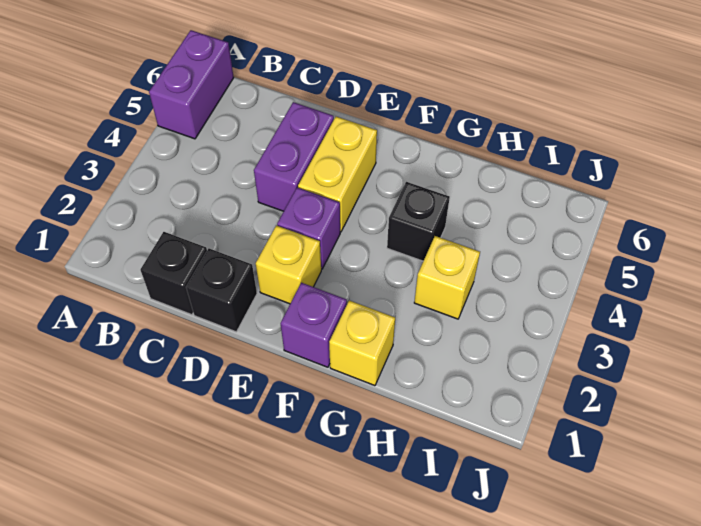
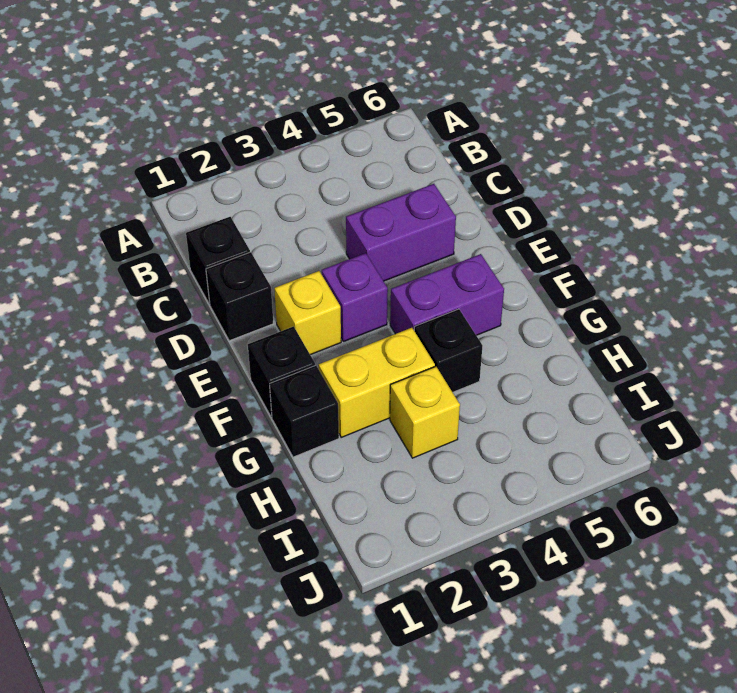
purple brick A5:A6 level 1 -> purple brick F4:F5 level 1
yellow brick E4:E5 level 1 -> yellow brick G2:G3 level 1
purple brick F1 level 1 -> black brick F1 level 1
yellow brick G1 level 1 -> black brick G1 level 1

